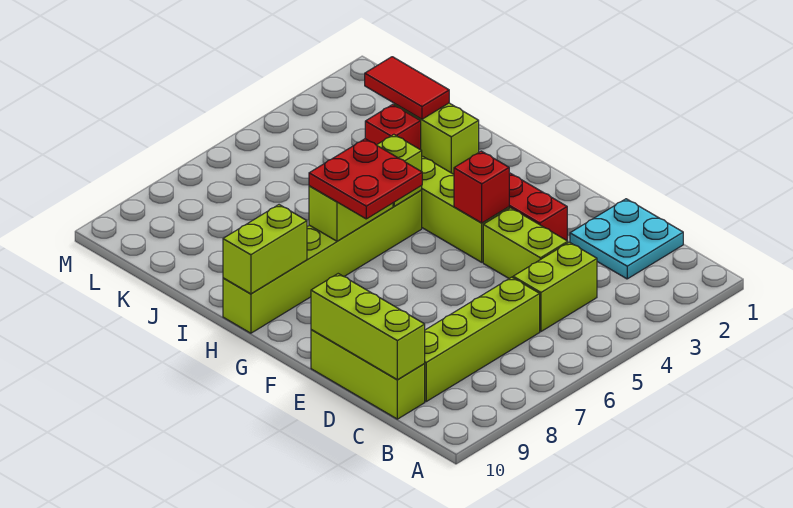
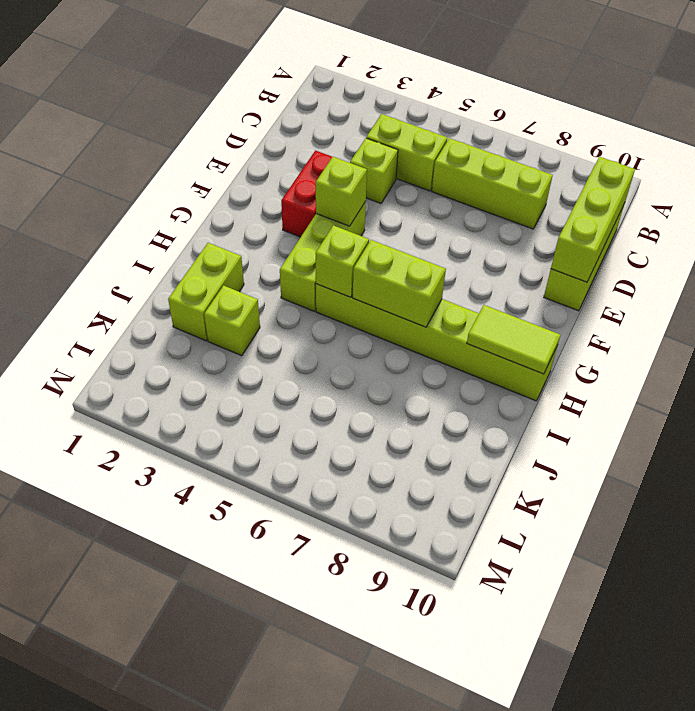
cyan plate C1:D2 level 1 -> none
lime brick C6:C9 level 1 -> lime brick C6:C8 level 1
lime brick D4:E4 level 1 -> lime brick D4 level 1
red brick F4 level 2 -> lime brick F4 level 2
red plate G6:H7 level 3 -> none
lime brick H9:H10 level 2 -> lime tile H9:H10 level 2
red tile J2:K2 level 2 -> none
red brick J3 level 1 -> lime brick J3 level 1

